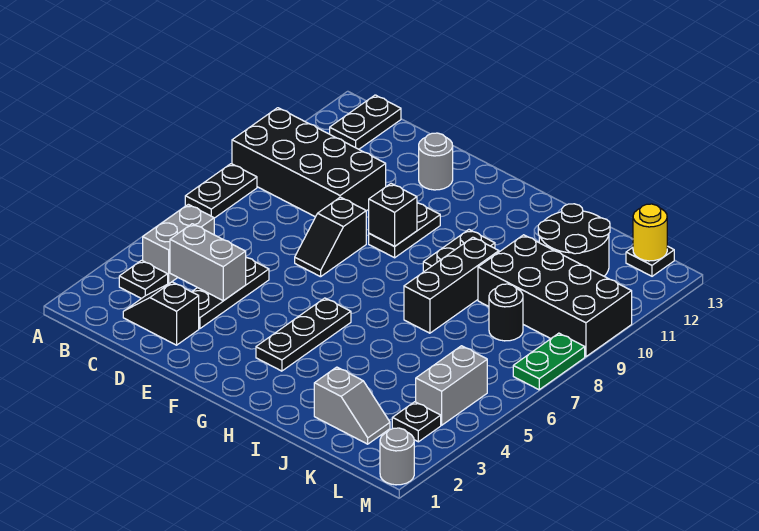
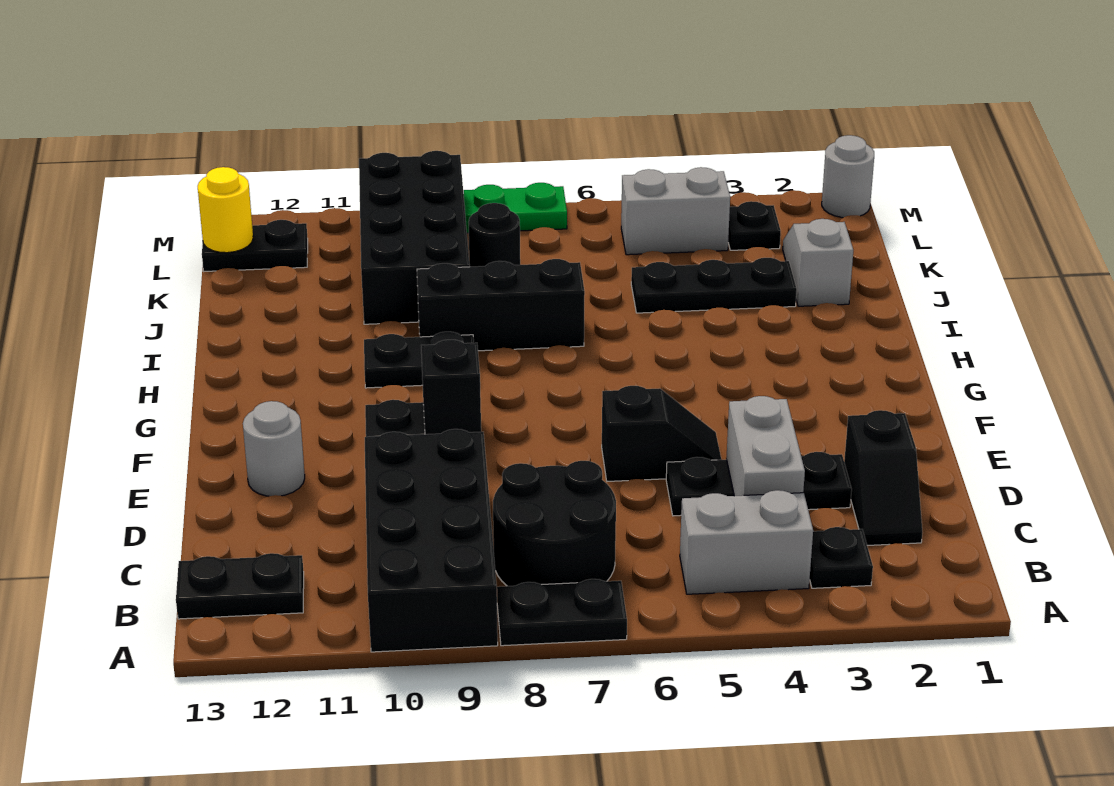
black slope E7:E8 level 1 top 8 -> black slope E5:E6 level 1 top 6
black plate G3:G5 level 1 -> black plate J3:J5 level 1
black round brick J11:K12 level 1 -> black round brick B7:C8 level 1
black plate L13 level 1 -> black plate L12:L13 level 1

